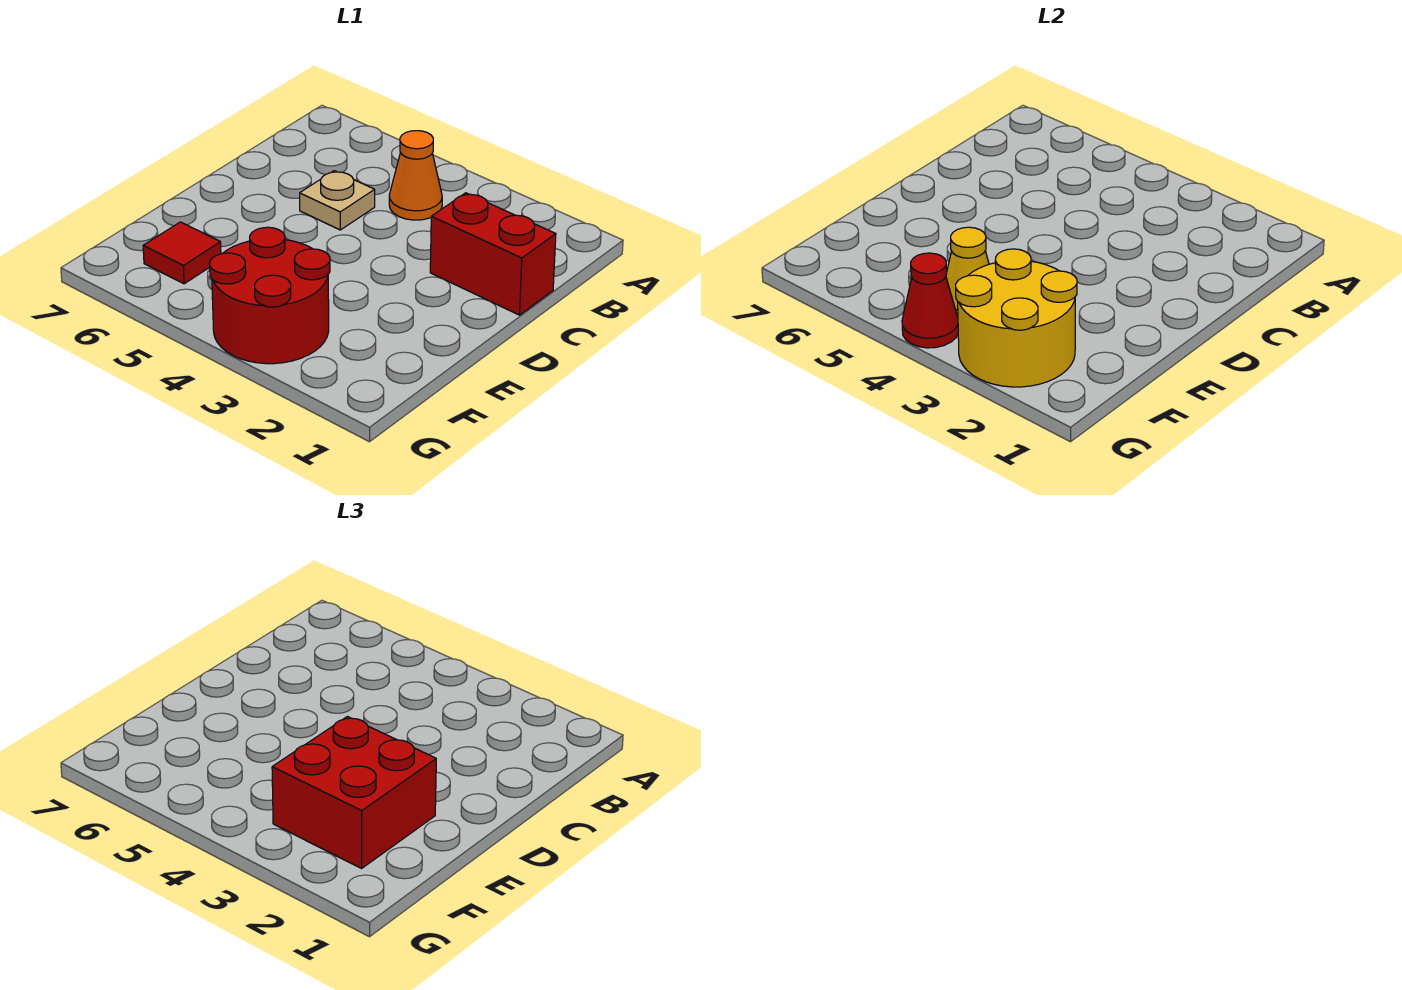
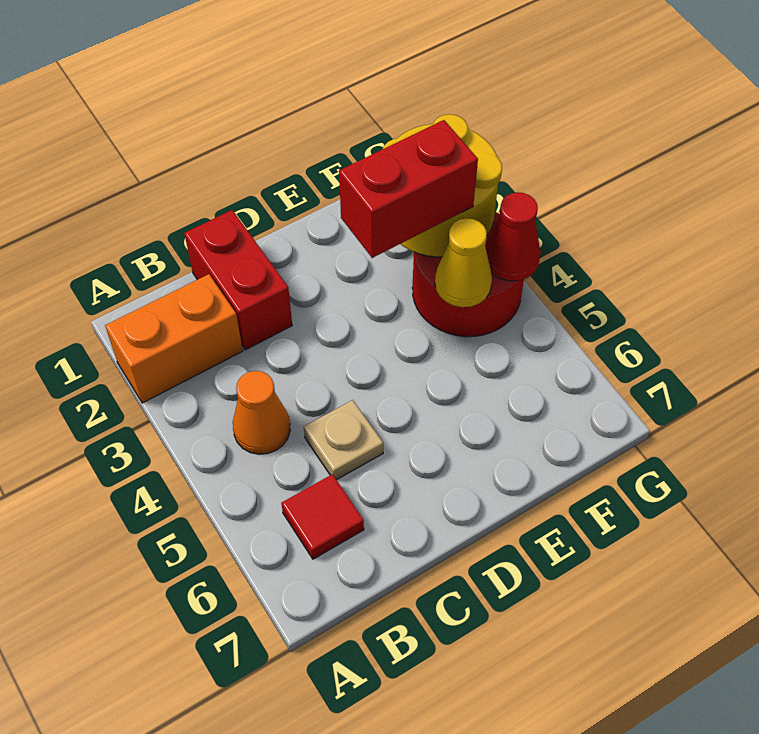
none -> orange brick A2:B2 level 1
red brick E2:F3 level 3 -> red brick E3:F3 level 3
red tile F6 level 1 -> red tile B6 level 1

